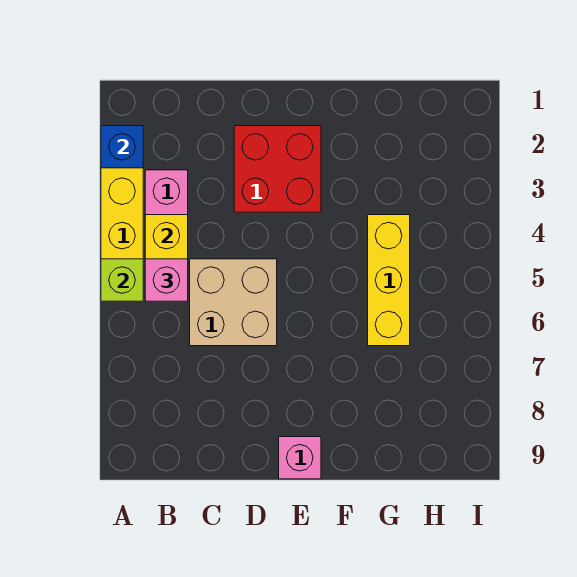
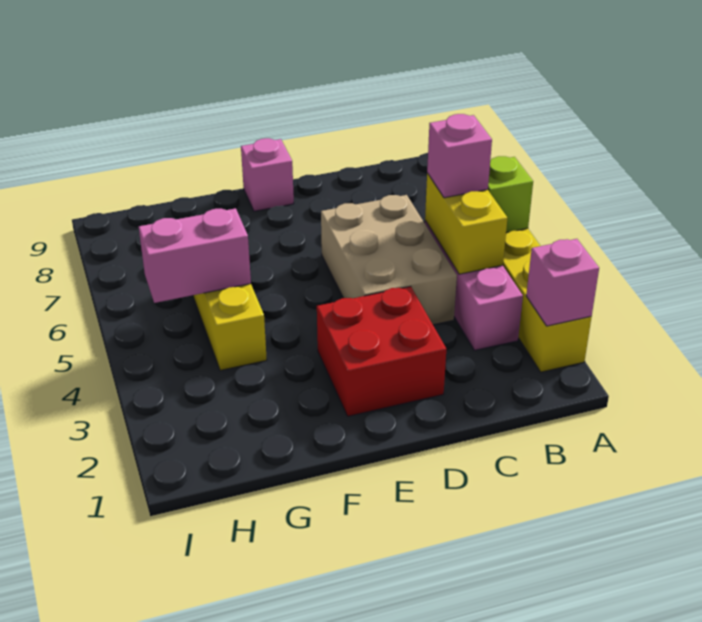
blue brick A2 level 2 -> pink brick A2 level 2
tan brick C5:D6 level 1 -> tan brick C4:D6 level 1
none -> pink brick G5:H5 level 2

